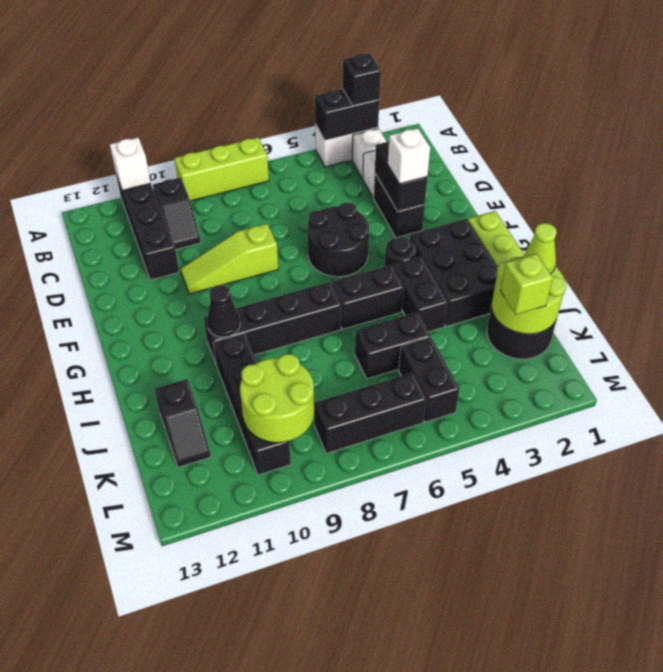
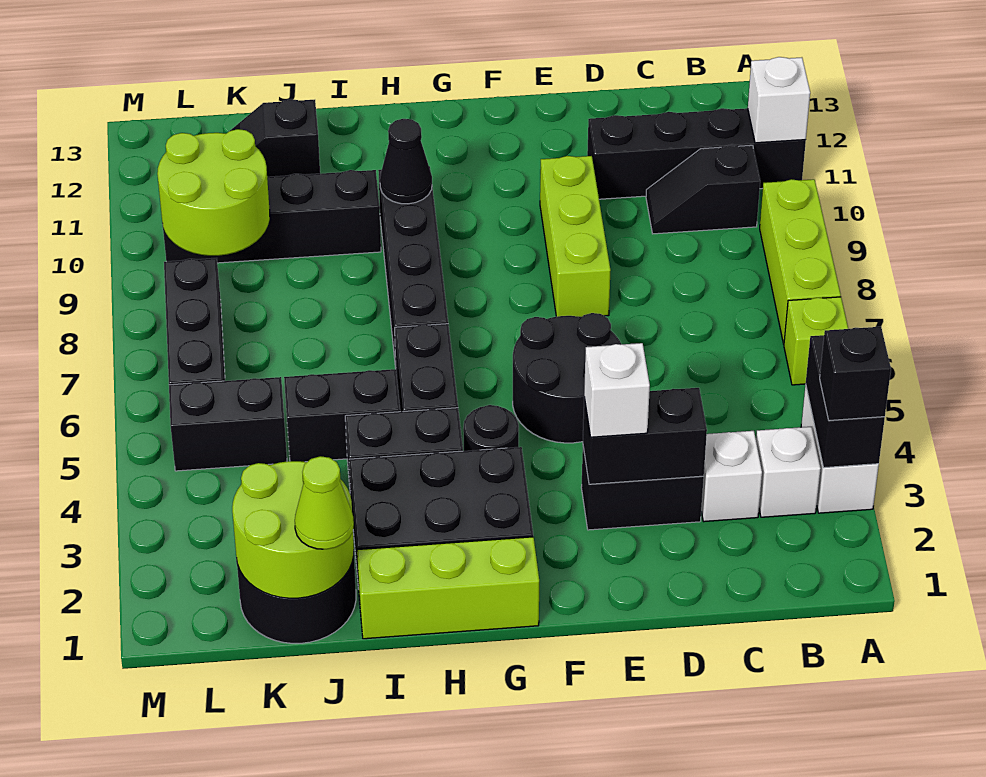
lime slope E8:E10 level 1 top 8 -> lime brick E8:E10 level 1
black brick J5:J6 level 1 -> black brick I5:J5 level 1
lime brick K2 level 3 -> lime brick A6 level 1

